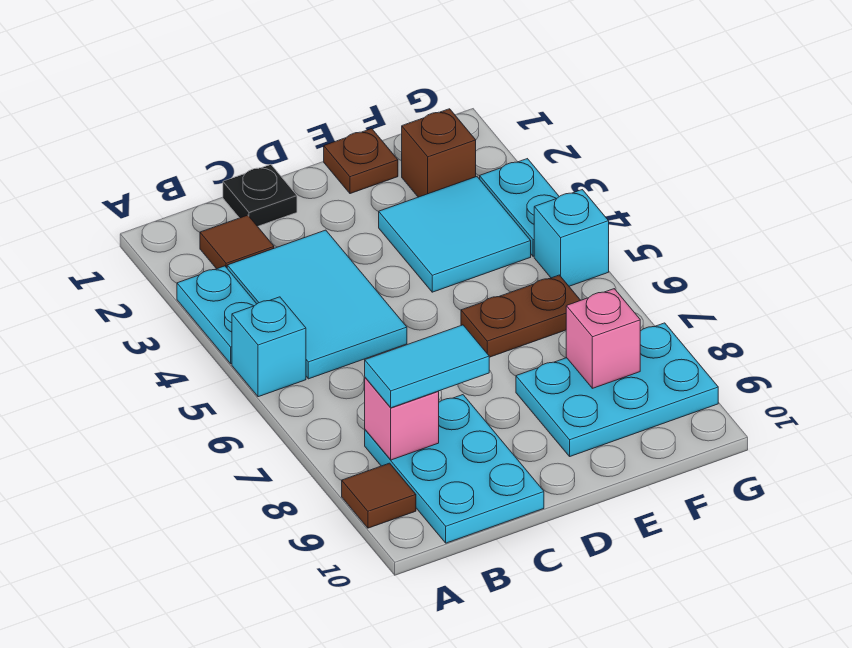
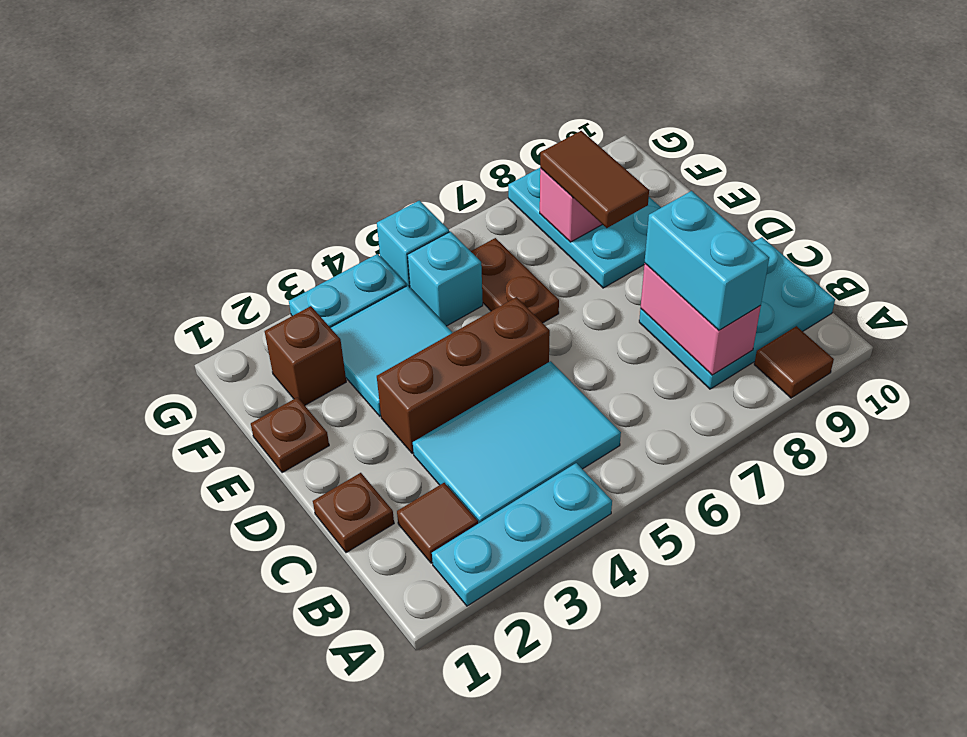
cyan plate A3:A4 level 1 -> cyan plate A2:A4 level 1
cyan brick A5 level 1 -> cyan brick F5 level 1
pink brick B8 level 2 -> pink brick B8:C8 level 2
cyan tile B8:C8 level 3 -> cyan brick B8:C8 level 3
black plate C1 level 1 -> brown plate C1 level 1
none -> brown brick D3:D5 level 1
none -> brown tile E8:F8 level 3

